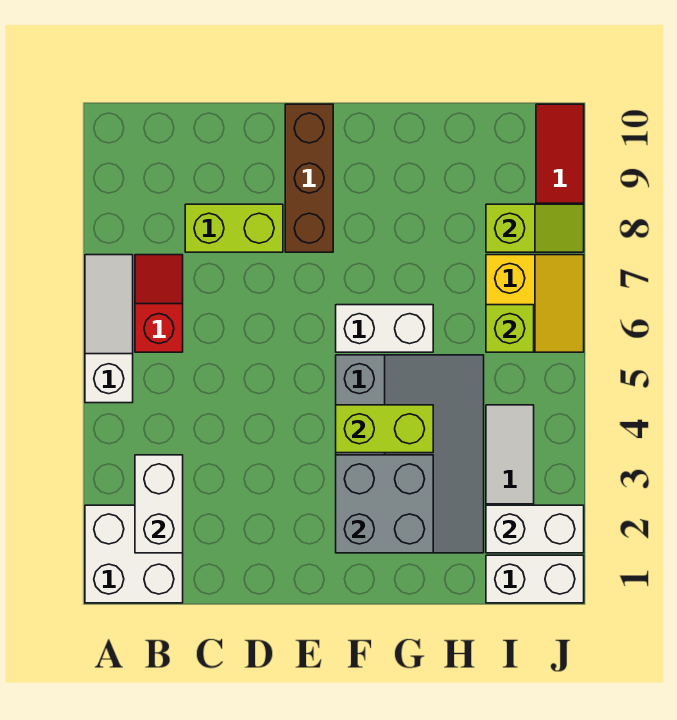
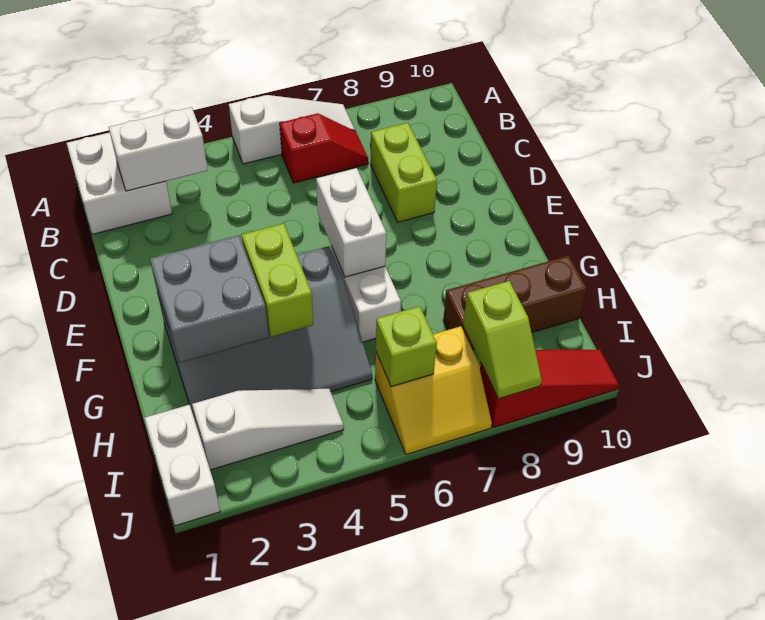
brown brick E8:E10 level 1 -> brown brick H8:H10 level 1
white brick I2:J2 level 2 -> white brick E6:F6 level 2

